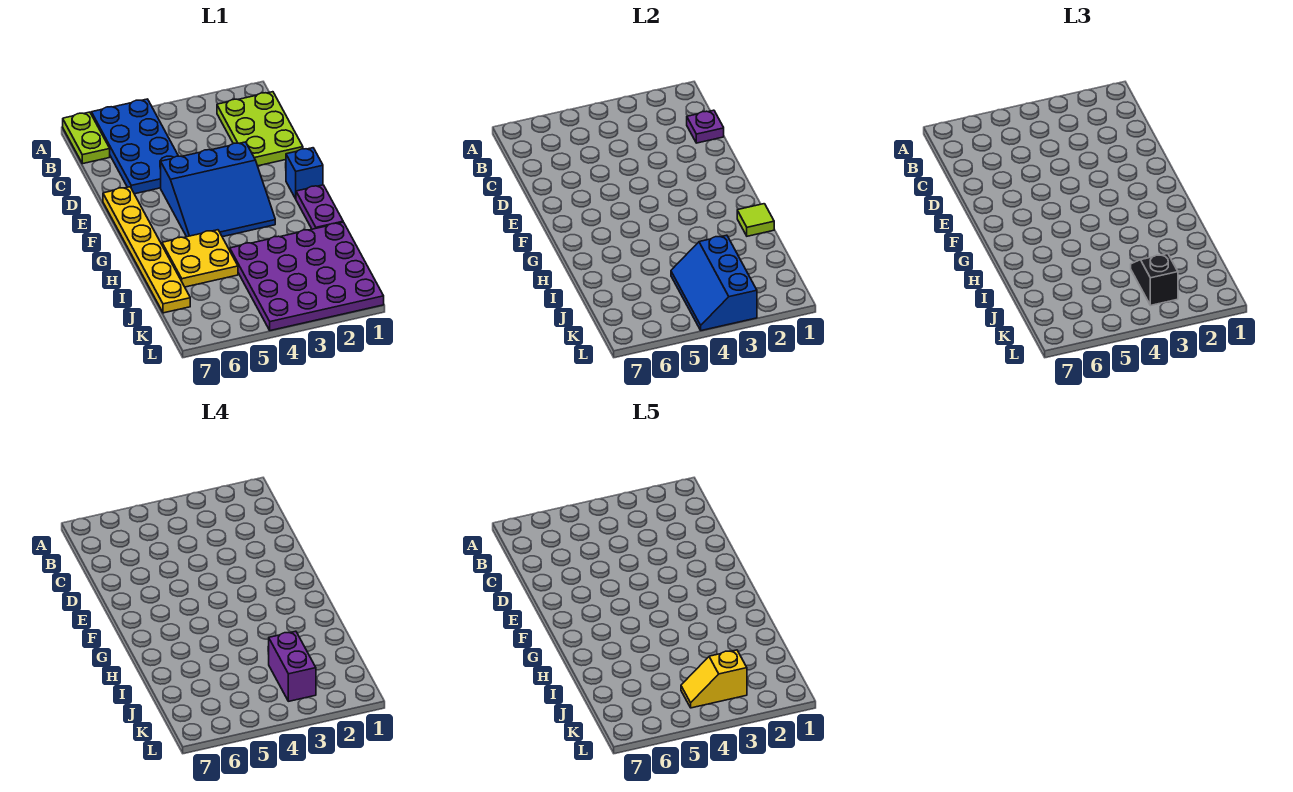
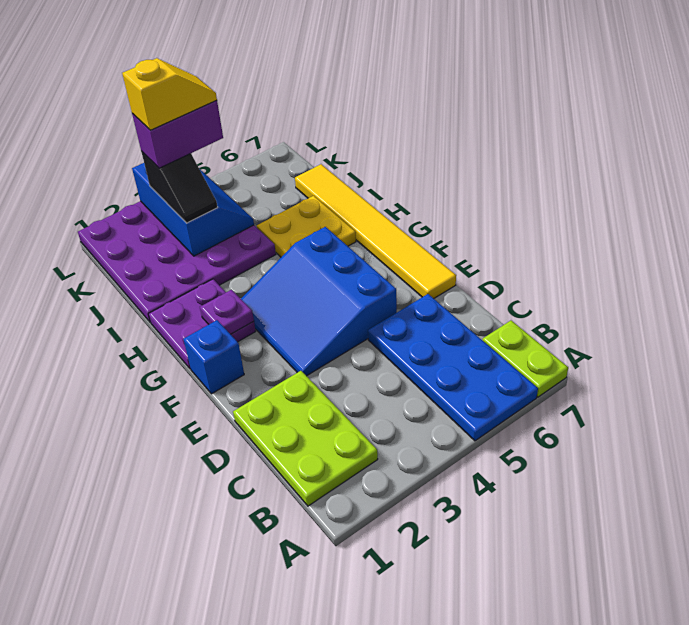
purple plate C1 level 2 -> purple plate G2 level 2
blue slope E3:G5 level 1 top E -> blue slope E3:G5 level 1 top 5
yellow plate E7:J7 level 1 -> yellow tile E7:J7 level 1
purple plate G1:H1 level 1 -> purple plate G1:H2 level 1
lime tile H1 level 2 -> none
purple brick J3:K3 level 4 -> purple brick K3:K4 level 4

